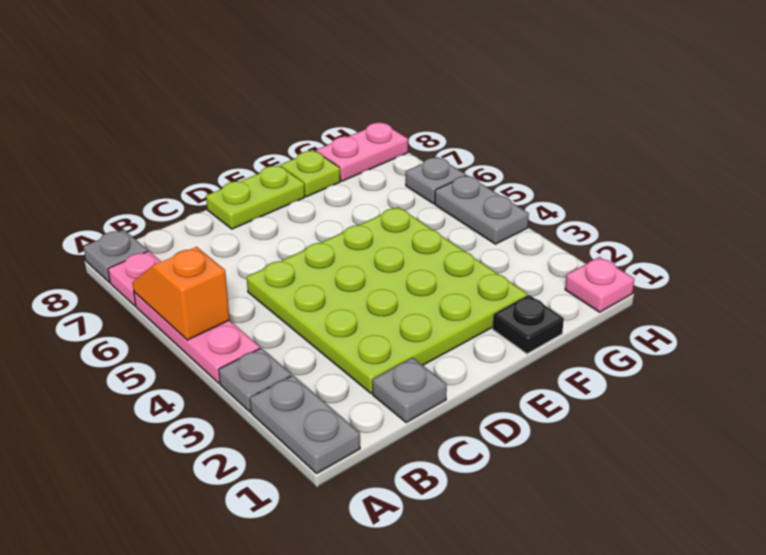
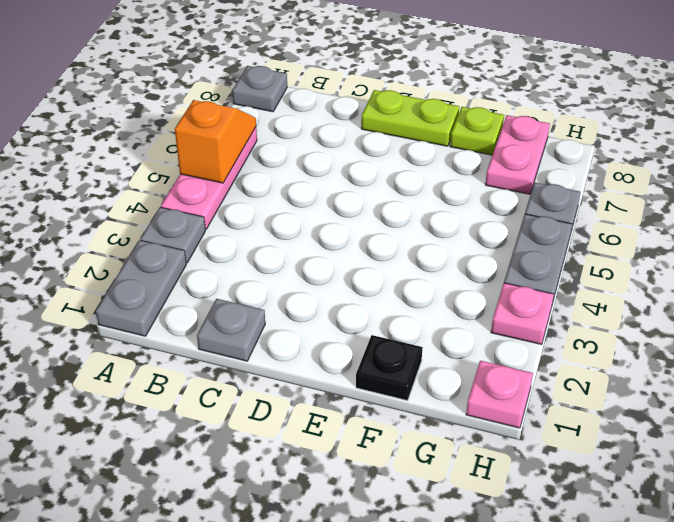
pink plate A7 level 1 -> pink plate H3 level 1
lime plate C2:F5 level 1 -> none
pink plate G8:H8 level 1 -> pink plate G7:G8 level 1

